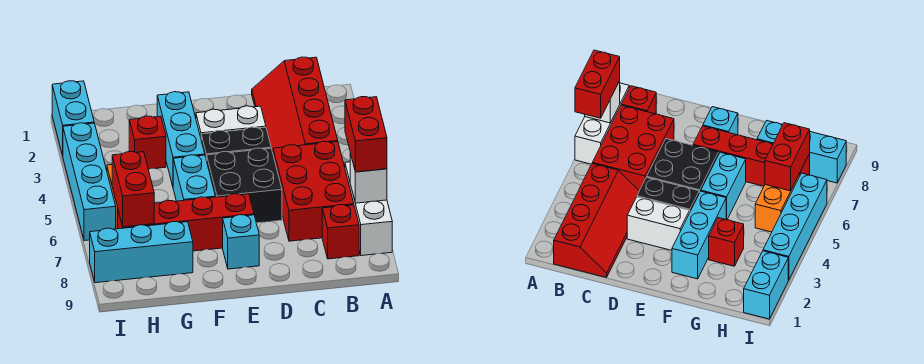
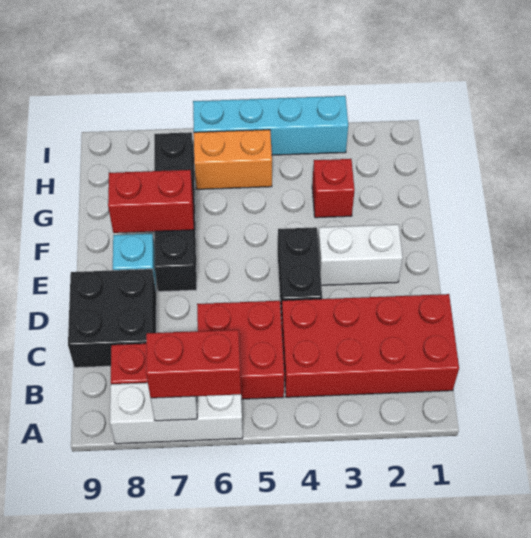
red slope B1:C4 level 1 top B -> red brick B1:C4 level 1
red brick B5:C7 level 1 -> red brick B5:C6 level 1
white brick D3:E3 level 1 -> white brick E2:E3 level 1
black brick D5:E6 level 1 -> black brick C8:D9 level 1
red brick E7:H7 level 1 -> black brick E7:H7 level 1
cyan brick F2:F4 level 1 -> none
cyan brick F5:F6 level 1 -> none
cyan brick G8:I8 level 1 -> none
red brick H6:H7 level 2 -> red brick F7:F8 level 2
cyan brick I1:I2 level 1 -> none

